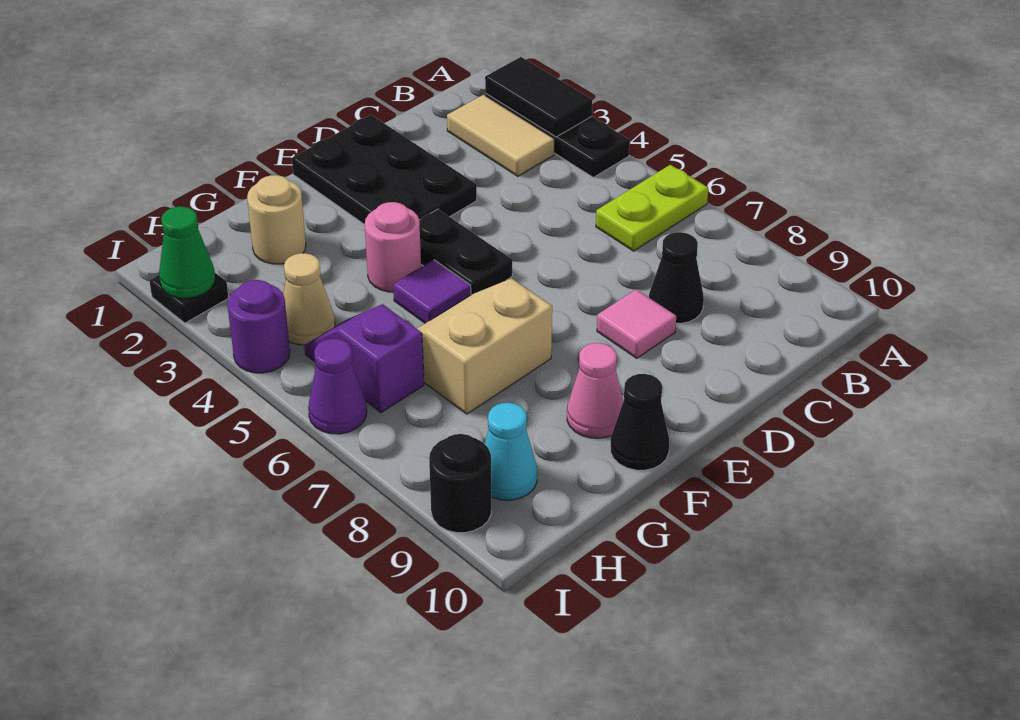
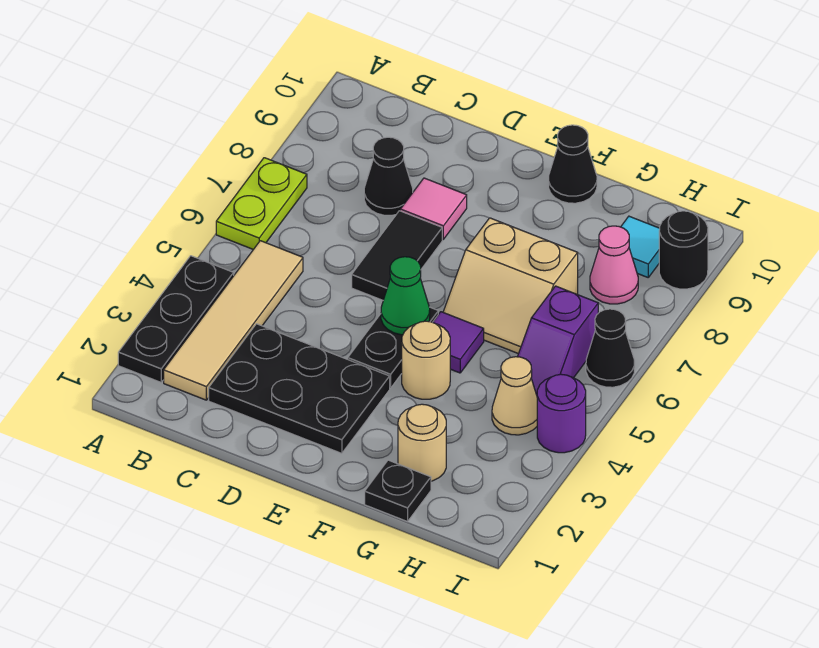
black tile A2:A3 level 2 -> black tile D6:D7 level 1
lime plate A6:B6 level 1 -> lime plate A6:A7 level 1
tan tile B2:B3 level 1 -> tan tile B2:B5 level 1
black plate D1:E3 level 1 -> black plate C2:E3 level 1
pink round brick F4 level 1 -> tan round brick F4 level 1
pink cone F9 level 1 -> pink cone H8 level 1
cyan cone H9 level 1 -> cyan tile H9 level 1
black plate I2 level 1 -> black plate G1 level 1
green cone I2 level 2 -> green cone E5 level 2
purple cone I6 level 1 -> black cone I6 level 1

